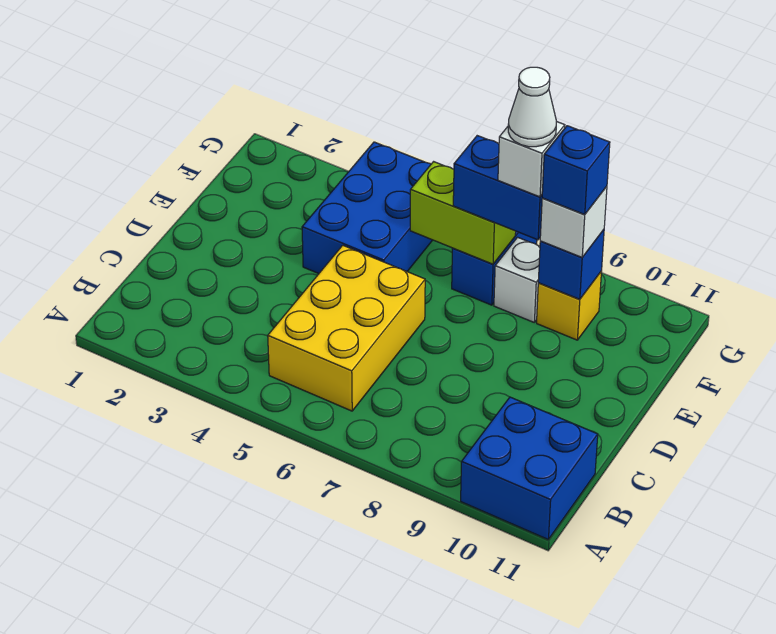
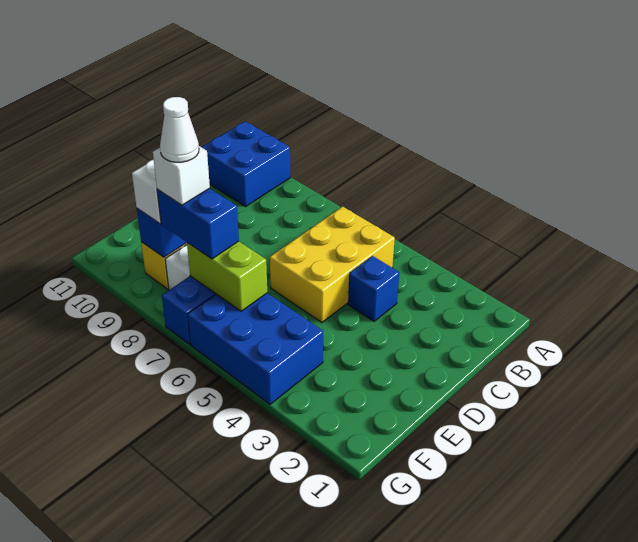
blue brick E4:G5 level 1 -> blue brick F4:G6 level 1
blue brick F9 level 4 -> blue brick C4 level 1

